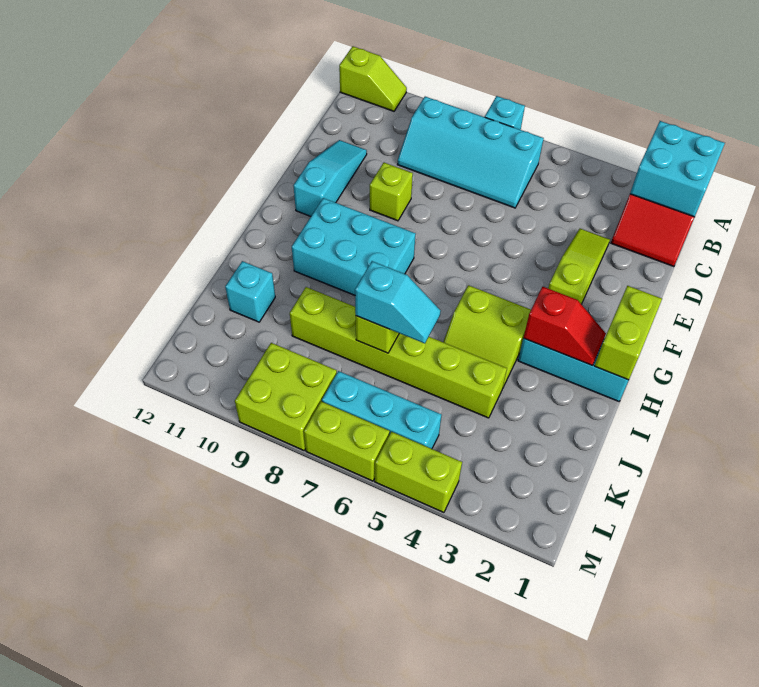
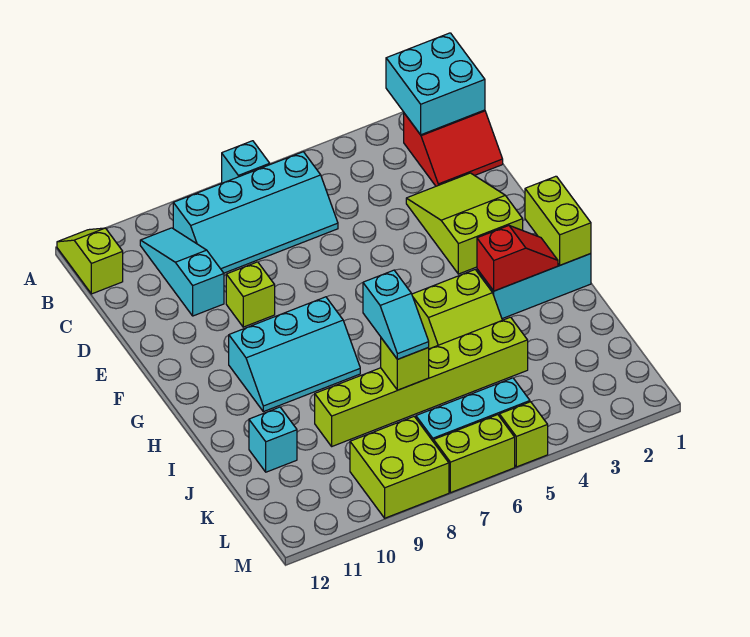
lime slope A11:A12 level 1 top 12 -> lime slope A12:B12 level 1 top B
lime slope D3:F3 level 1 top F -> lime slope D2:F3 level 1 top F
cyan slope D11:F11 level 1 top F -> cyan slope B10:D10 level 1 top D
cyan brick G8:H10 level 1 -> cyan slope G8:H10 level 1 top G
cyan slope J6:J7 level 3 top 7 -> cyan slope I7:J7 level 3 top I
lime brick M4:M5 level 1 -> lime brick M5 level 1

